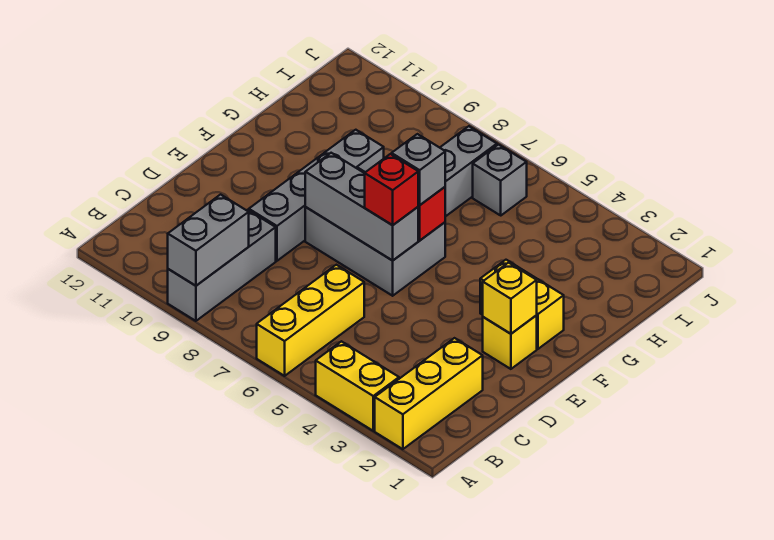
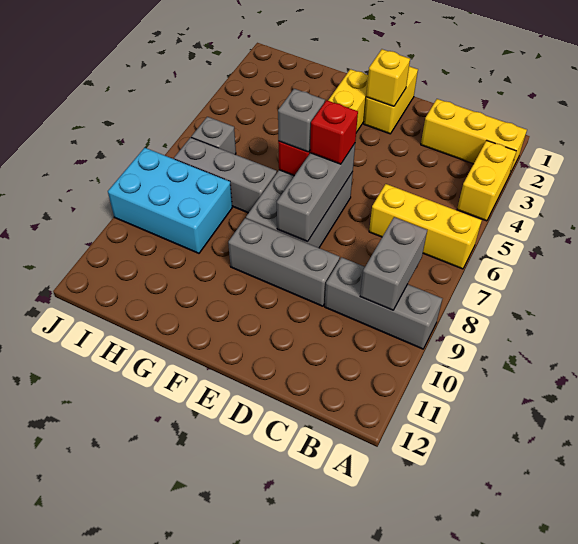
grey brick A9:B9 level 2 -> grey brick B8:B9 level 2
grey brick D9:G9 level 1 -> grey brick D9:F9 level 1
yellow brick E2 level 1 -> yellow brick E1:E2 level 1
none -> cyan brick H8:J9 level 1

